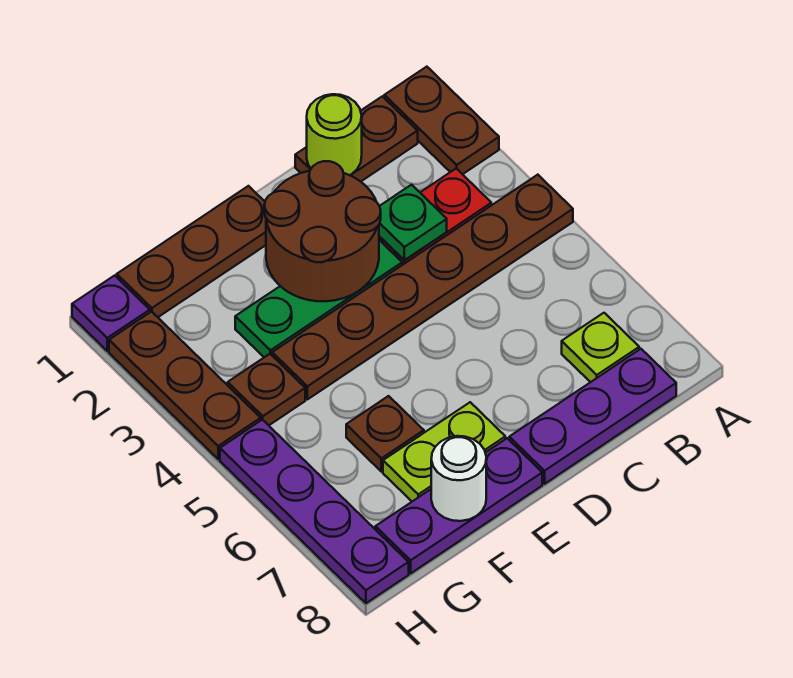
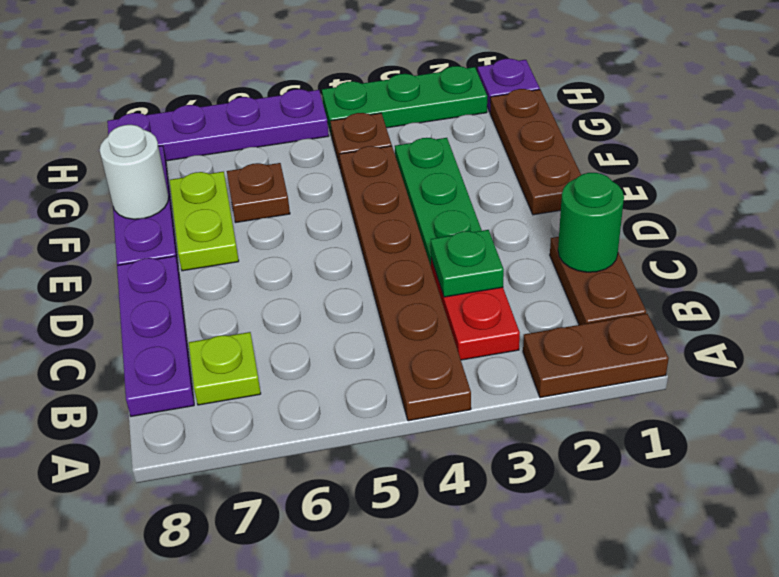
lime round brick C1 level 2 -> green round brick C1 level 2
brown round brick D2:E3 level 2 -> none
brown plate H2:H4 level 1 -> green plate H2:H4 level 1

